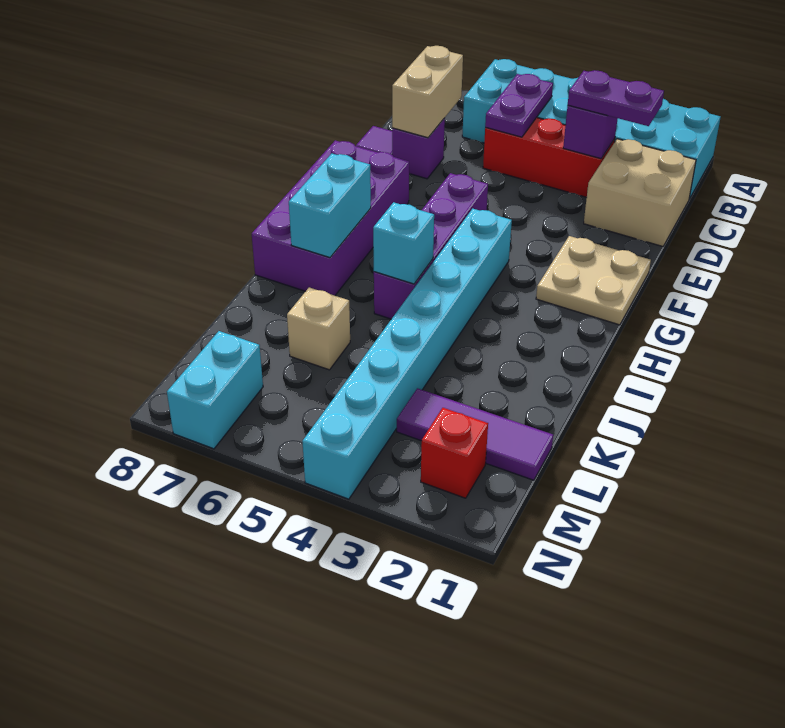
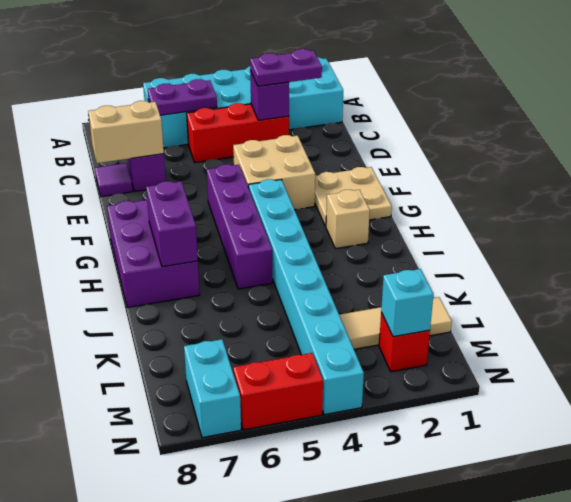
purple plate B5:C5 level 2 -> purple plate B5:B6 level 2
tan brick C1:D2 level 1 -> tan brick E3:F4 level 1
tan brick C7:D7 level 2 -> tan brick D7:D8 level 2
purple brick F7:I8 level 1 -> purple brick G7:I8 level 1
cyan brick H7:I7 level 2 -> purple brick H7:I7 level 2
cyan brick I5 level 2 -> cyan brick M2 level 2
tan brick K6 level 1 -> tan brick H2 level 1
purple tile L1:L3 level 1 -> tan tile L1:L3 level 1
none -> red brick N5:N6 level 1

